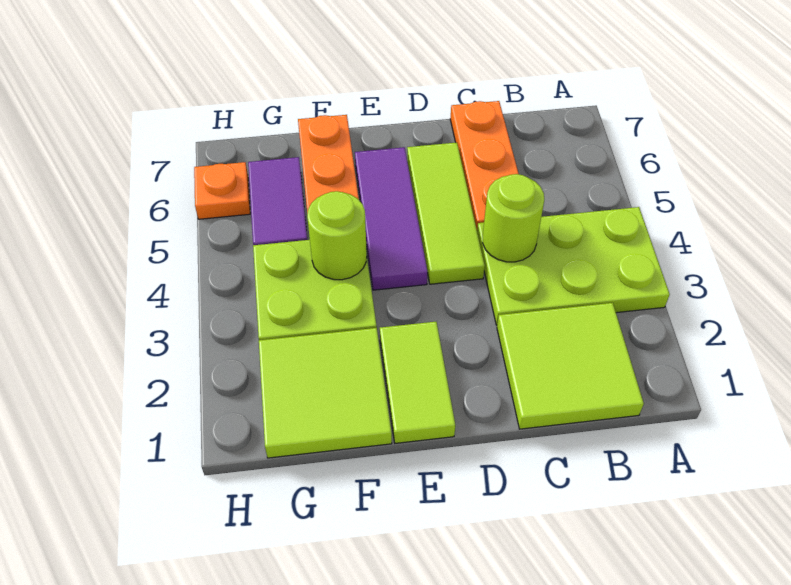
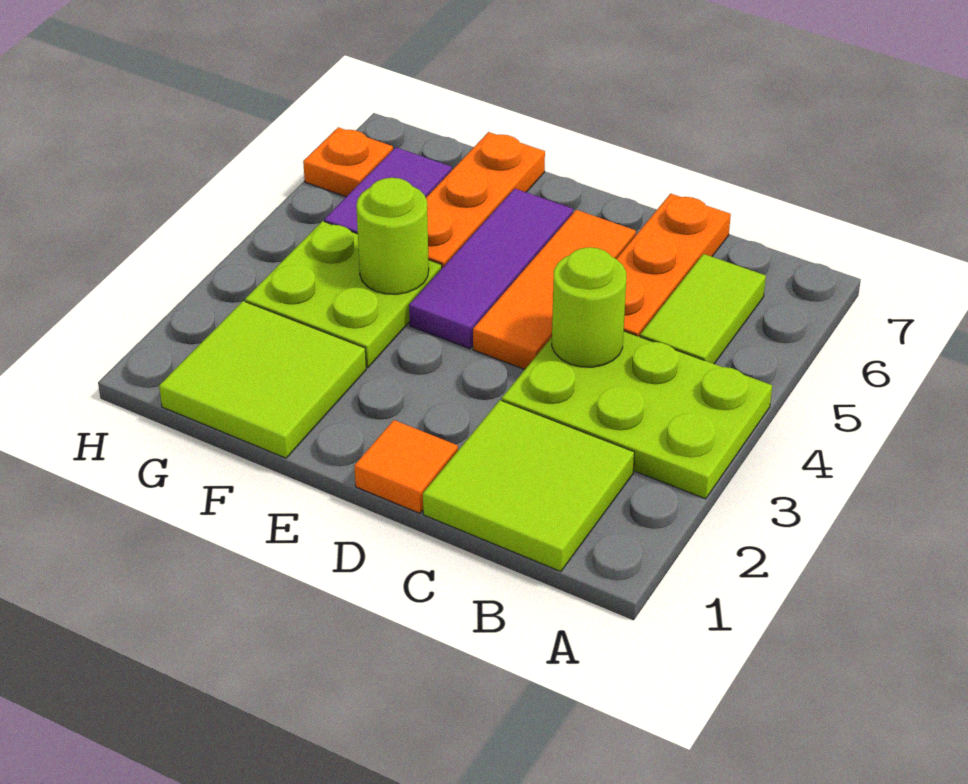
none -> orange tile D1 level 1
lime tile D4:D6 level 1 -> orange tile D4:D6 level 1
lime tile E1:E2 level 1 -> lime tile B5:B6 level 1

